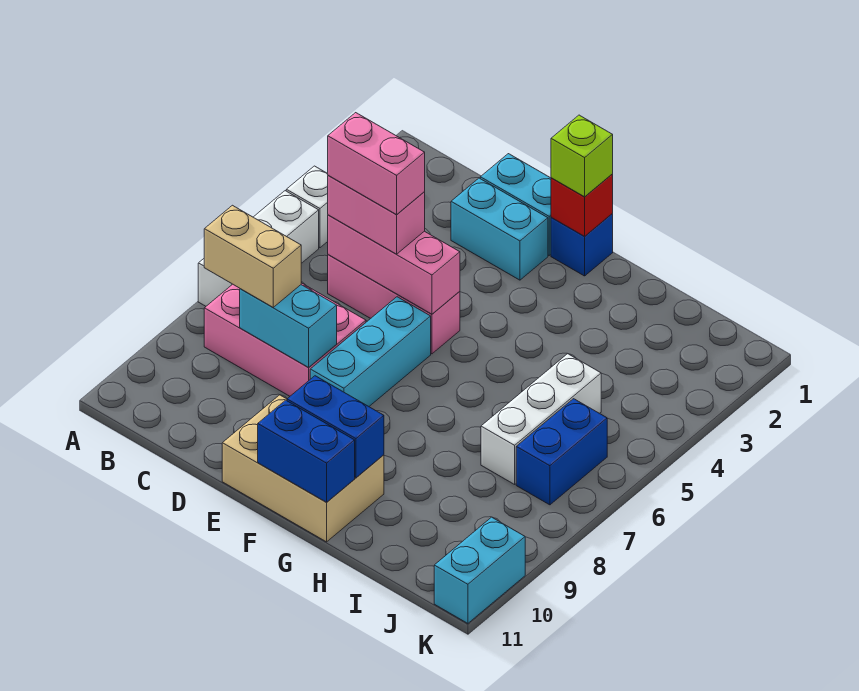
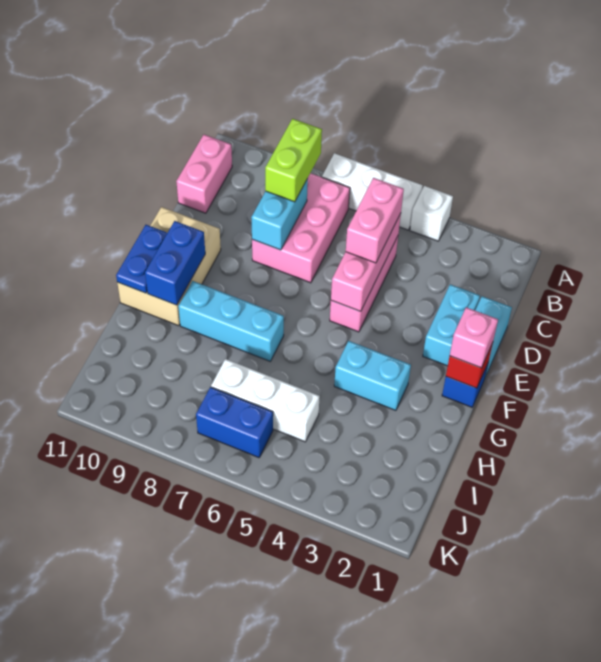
tan brick B8:C8 level 3 -> lime brick B8:C8 level 3
pink brick C5:D5 level 4 -> pink brick B11:C11 level 1
cyan brick E6:E8 level 1 -> cyan brick G7:G9 level 1
lime brick F1 level 3 -> pink brick F1 level 3
blue brick F11:G11 level 2 -> blue plate F11:G11 level 2
cyan brick K10:K11 level 1 -> cyan brick G3:G4 level 1

